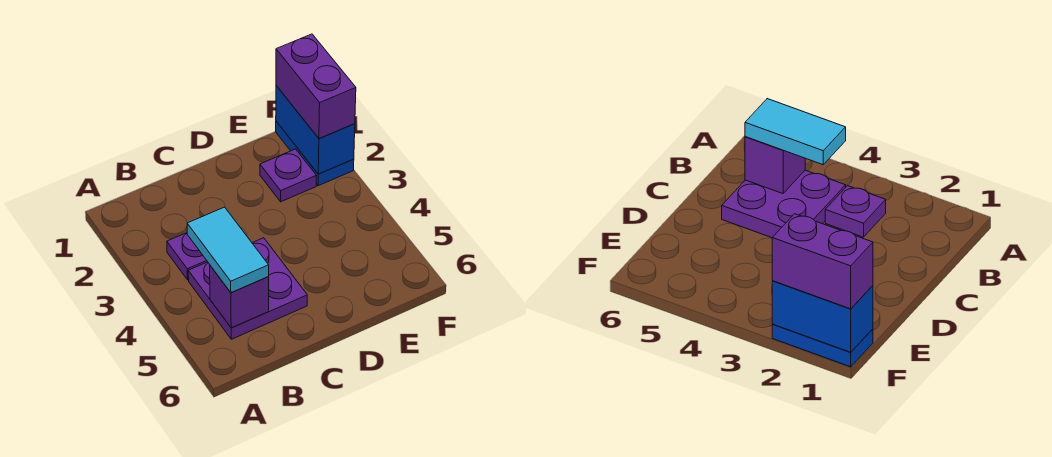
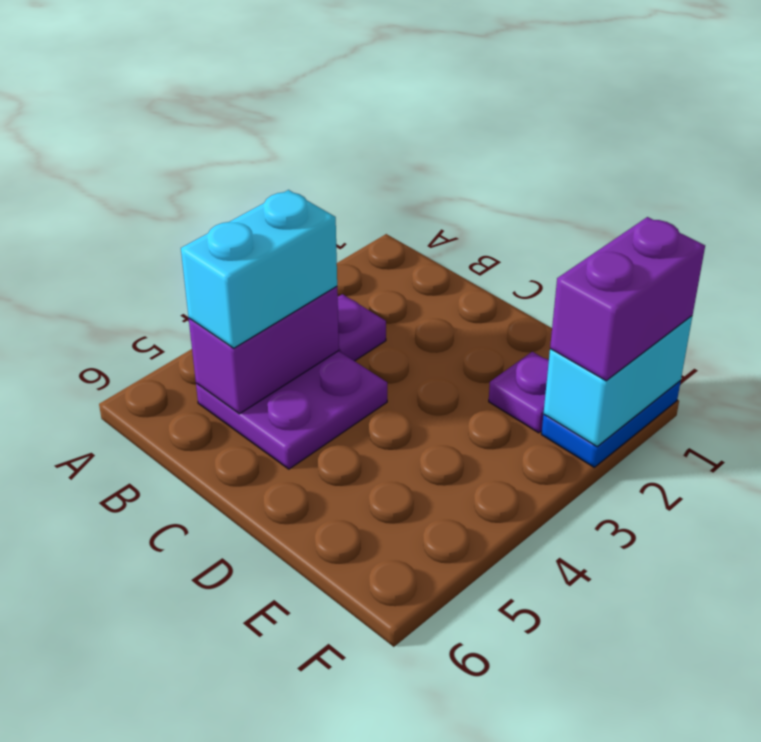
cyan tile B4:B5 level 3 -> cyan brick B4:B5 level 3
purple brick B5 level 2 -> purple brick B4:B5 level 2
blue brick F1:F2 level 2 -> cyan brick F1:F2 level 2

